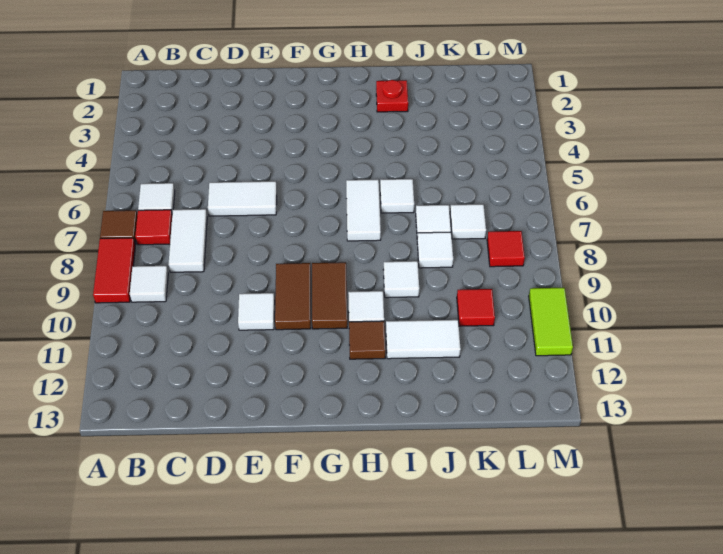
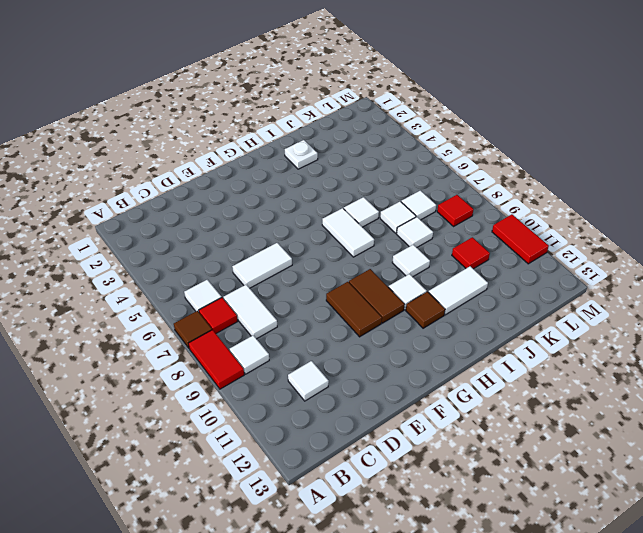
white tile E10 level 1 -> white tile C11 level 1
red plate I2 level 1 -> white plate I2 level 1
lime tile M10:M11 level 1 -> red tile M10:M11 level 1

